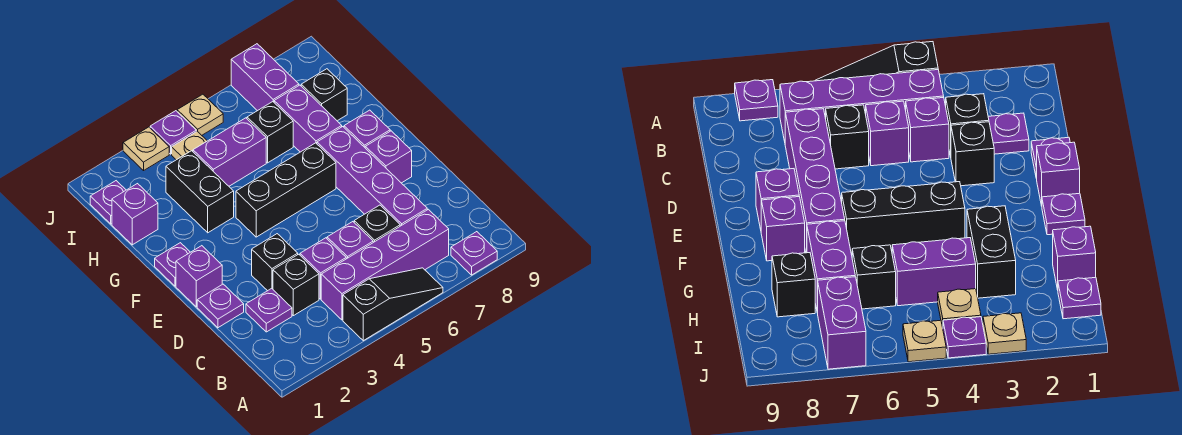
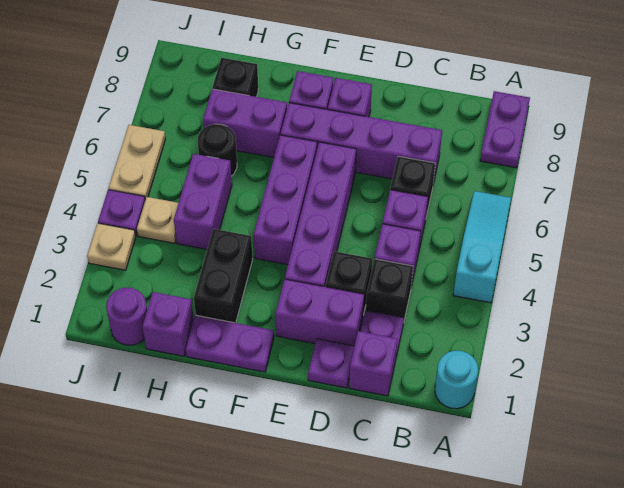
none -> cyan round brick A1 level 1
black slope A4:A6 level 1 top 4 -> cyan slope A4:A6 level 1 top 4
purple plate A8 level 1 -> purple plate A8:A9 level 1
purple brick B4:B7 level 1 -> purple brick E3:E6 level 1
purple brick E1 level 1 -> purple brick C1 level 1
purple plate F1 level 1 -> purple plate F1:G1 level 1
black brick F4:F6 level 1 -> purple brick F4:F6 level 1
black brick G3:H3 level 1 -> black brick G2:G3 level 1
black brick H6 level 1 -> black round brick H6 level 1
purple plate I1 level 1 -> purple round brick I1 level 1
purple brick I7:J7 level 1 -> purple brick D2:E2 level 1
tan plate J5 level 1 -> tan plate J5:J6 level 1

